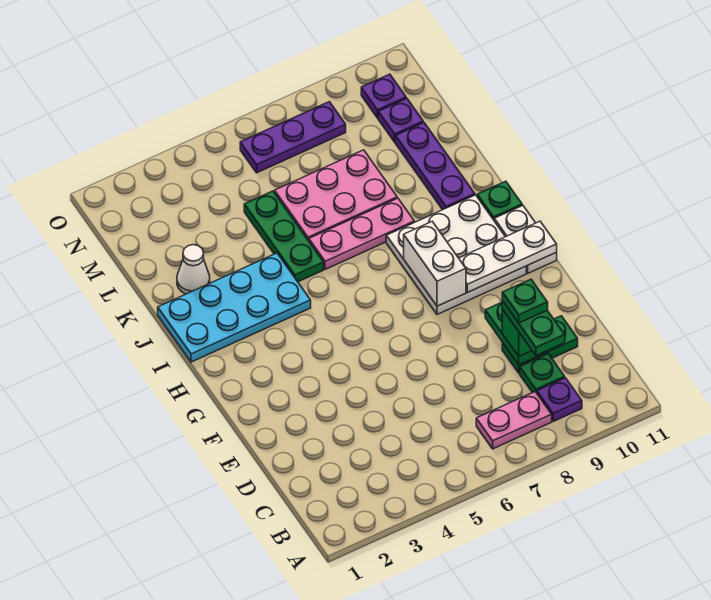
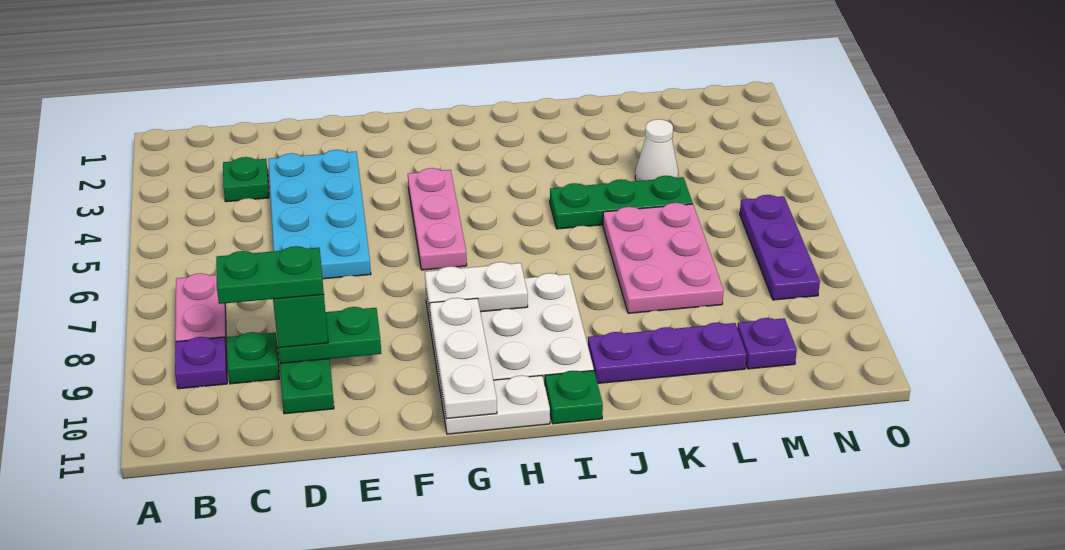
green plate D9 level 5 -> green plate C3 level 1
white brick G8:H8 level 2 -> white plate G8:H8 level 2
cyan plate I1:J4 level 1 -> cyan plate D3:E6 level 1
pink plate J6:J8 level 1 -> pink plate G4:G6 level 1
white cone K2 level 1 -> white cone L4 level 1
purple plate N10 level 1 -> none

